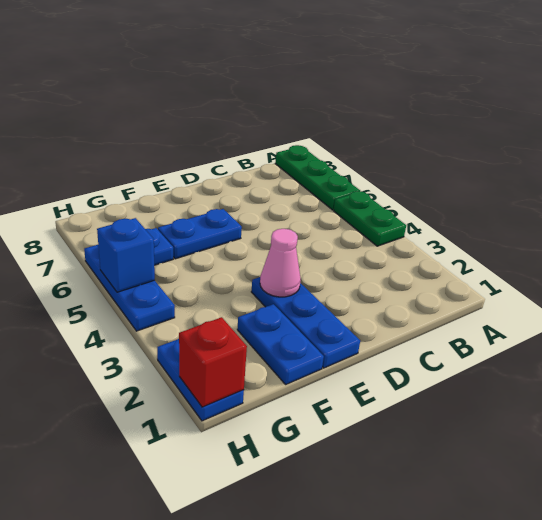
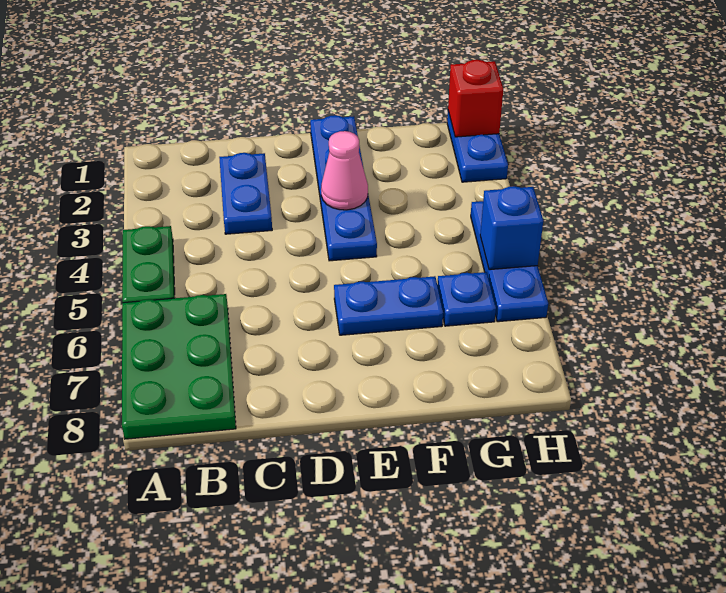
green plate A6:A8 level 1 -> green plate A6:B8 level 1
blue plate E1:E3 level 1 -> blue plate E1:E4 level 1
blue plate F1:F2 level 1 -> blue plate C2:C3 level 1

